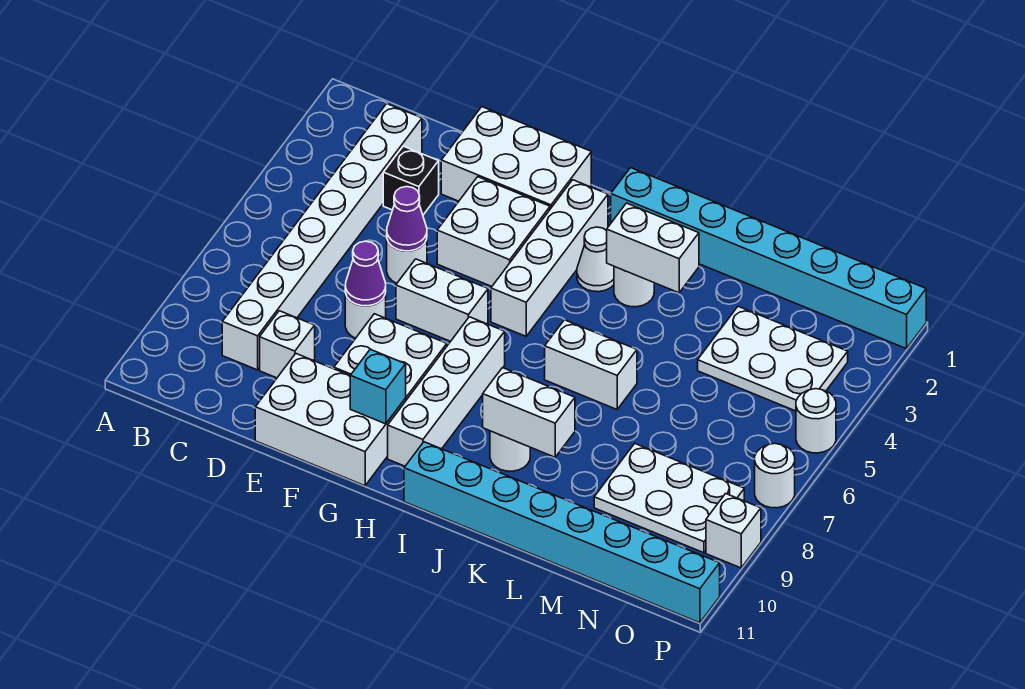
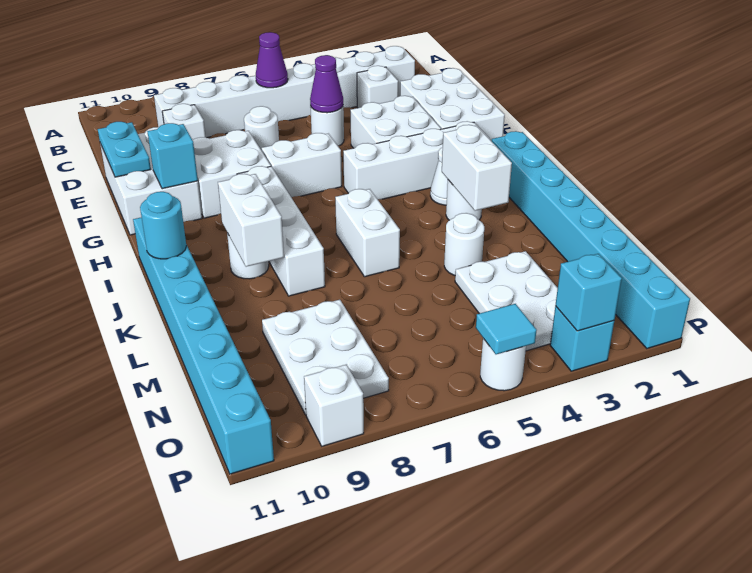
black brick D3 level 1 -> white brick D3 level 1
purple cone E7 level 2 -> purple cone C6 level 2
none -> cyan plate E11:F11 level 2
white brick F6:G6 level 1 -> white brick G6:G7 level 1
white brick H7:H10 level 1 -> white brick H8:K8 level 1
none -> cyan round brick J11 level 2
none -> cyan brick P3 level 1
none -> cyan brick P3 level 2
none -> cyan tile P5 level 2
white round brick P7 level 1 -> white round brick L4 level 1

